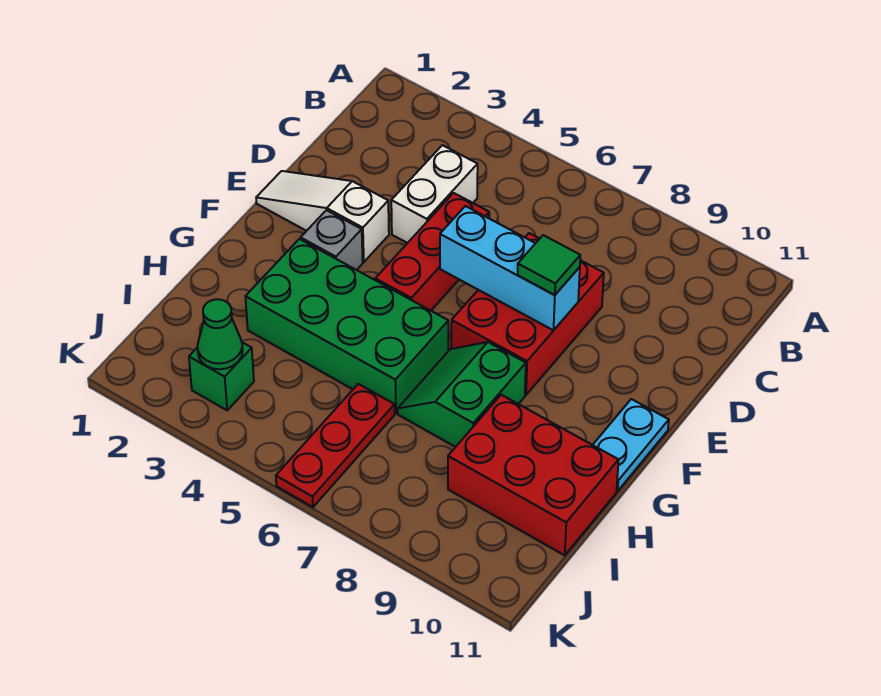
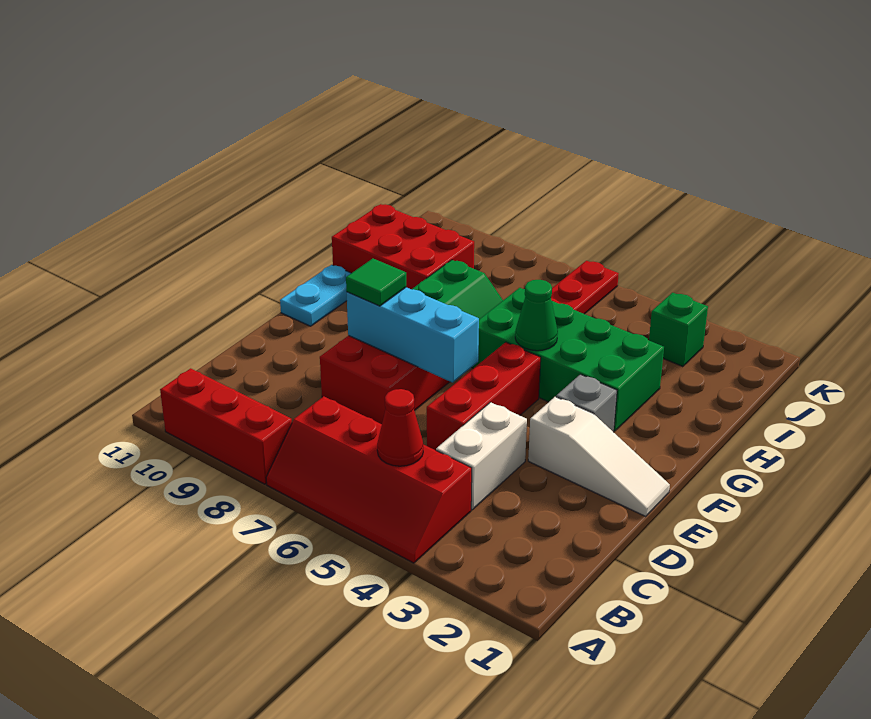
none -> red slope A4:B7 level 1 top B
none -> red brick A8:A10 level 1
none -> red cone B5 level 2
green cone J3 level 2 -> green cone G5 level 2

